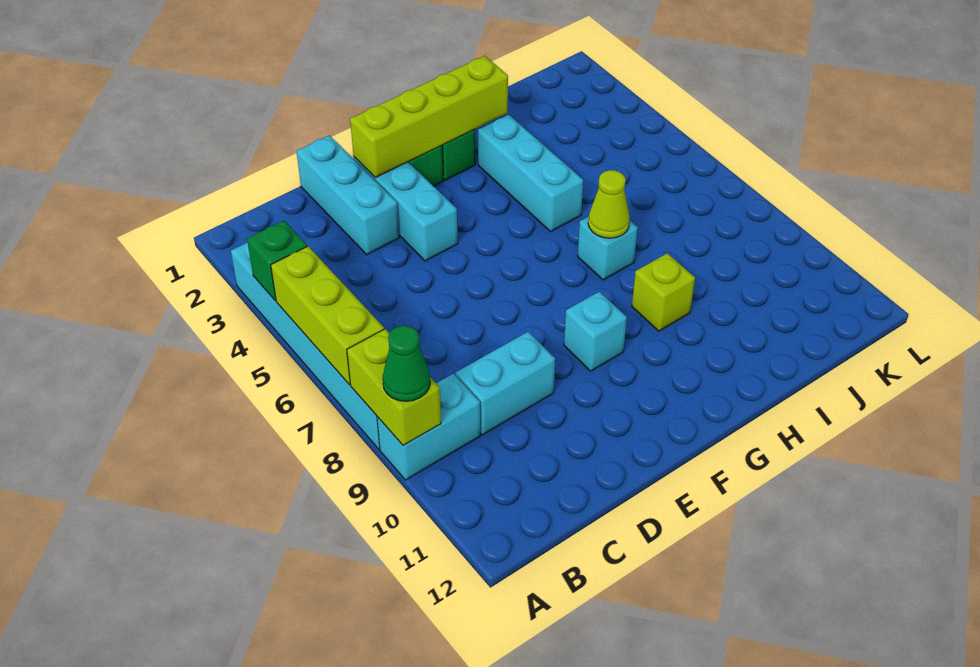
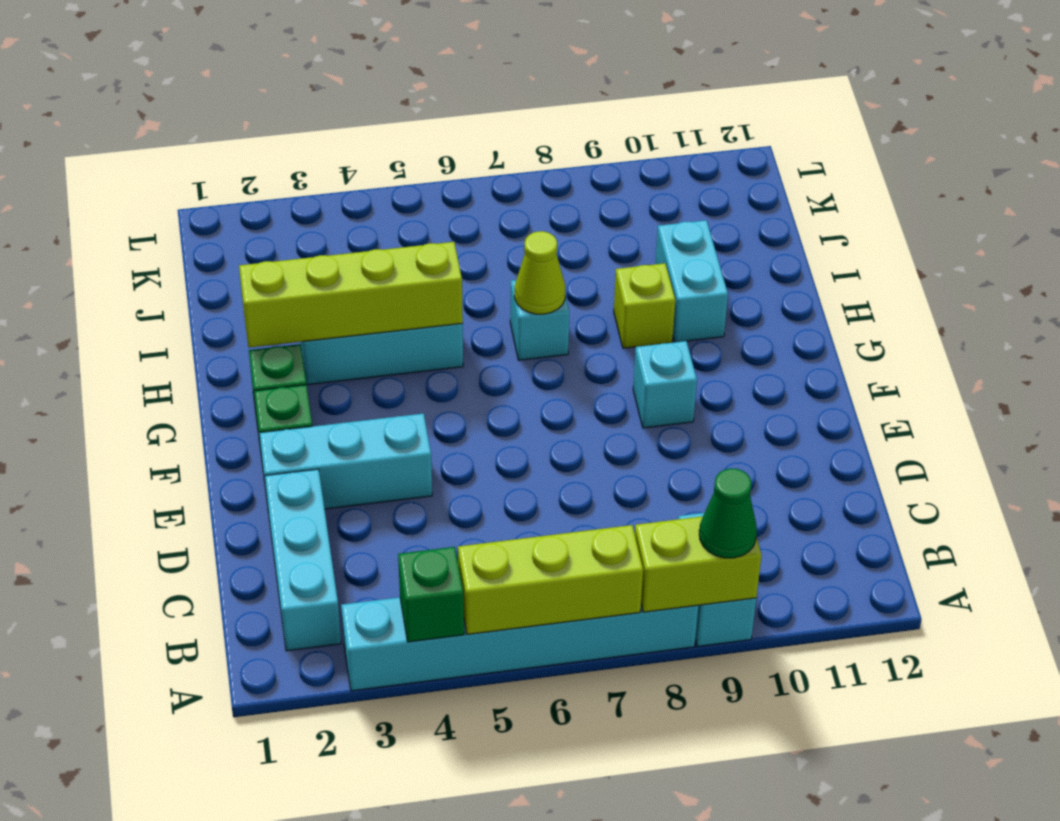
cyan brick C9:D9 level 1 -> cyan brick H10:I10 level 1
cyan brick D1:D3 level 1 -> cyan brick B2:D2 level 1
lime brick E2:H2 level 2 -> lime brick H2:H5 level 2

